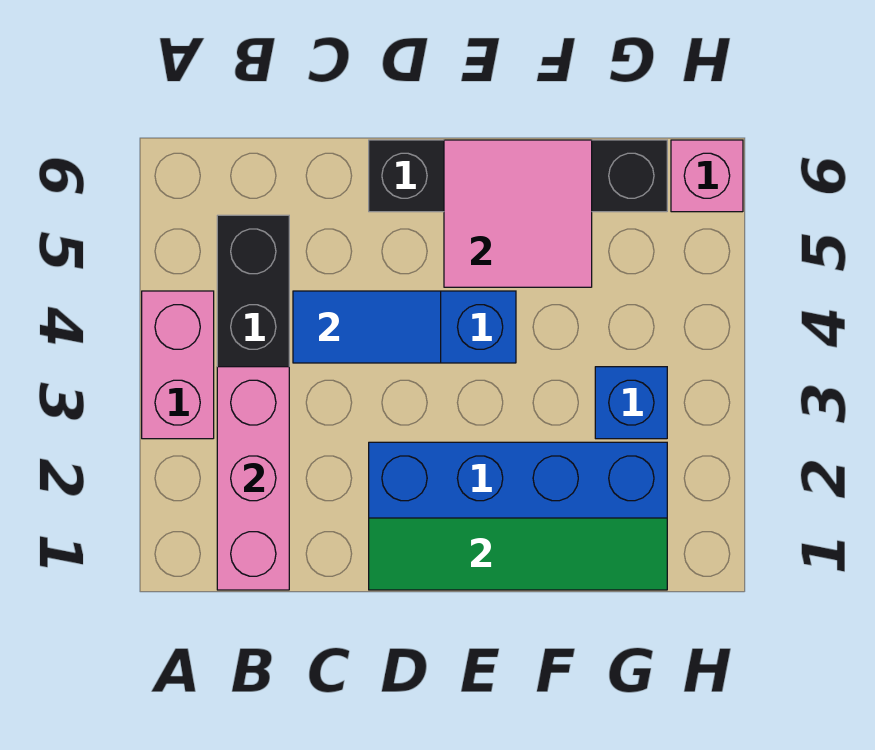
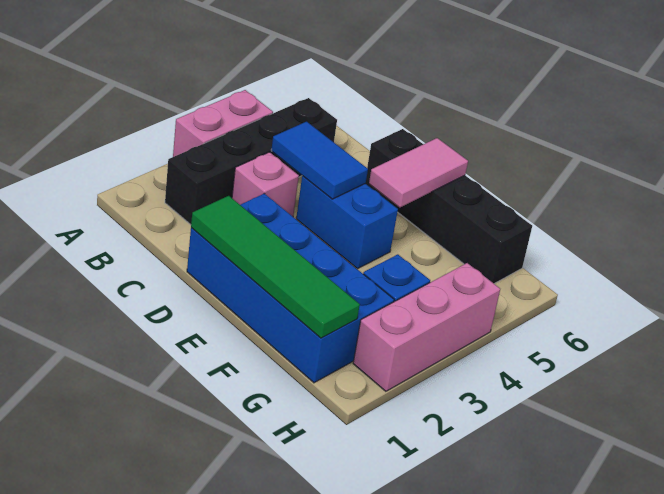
pink brick B1:B3 level 2 -> pink brick H2:H4 level 1
pink tile E5:F6 level 2 -> pink tile E5:E6 level 2
pink brick H6 level 1 -> pink brick C3 level 1

